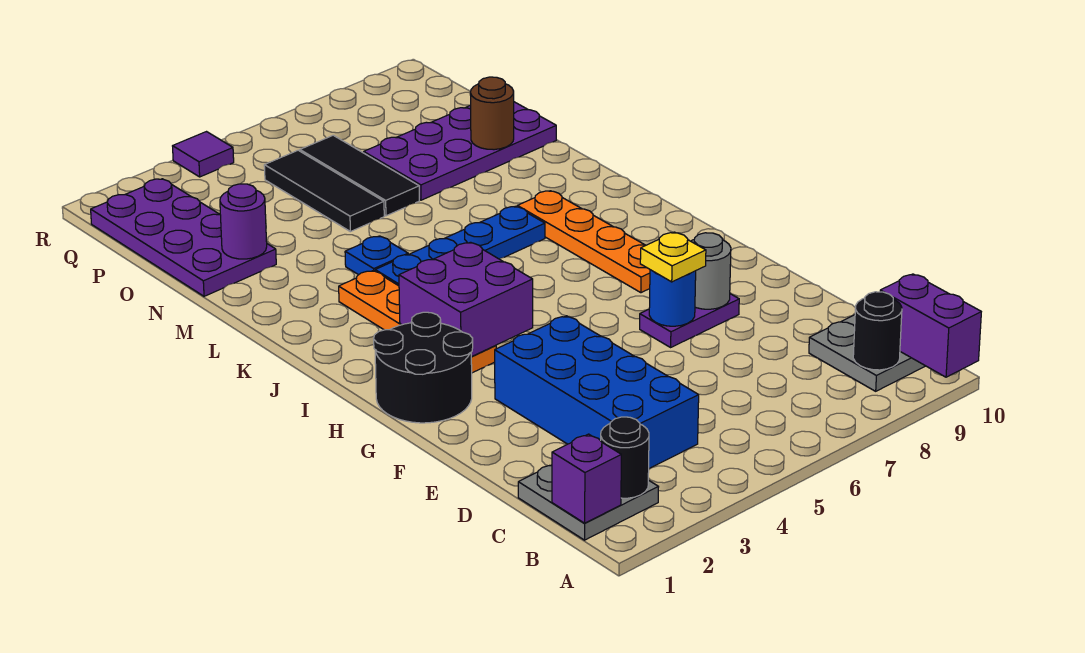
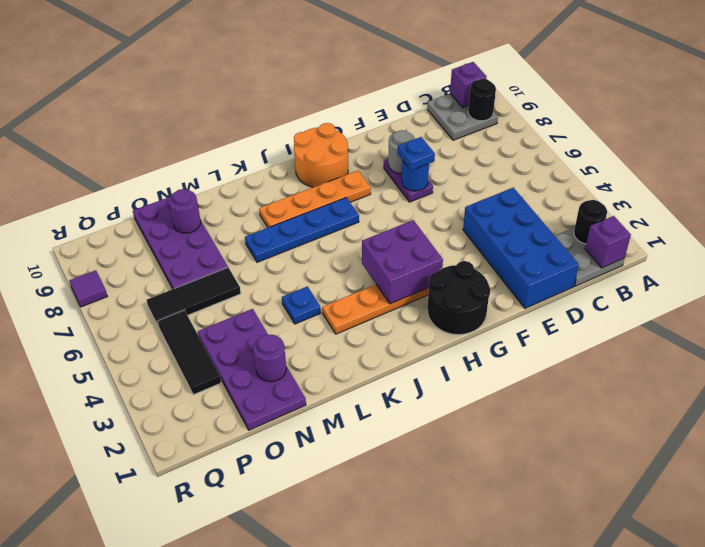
purple brick A10:B10 level 2 -> purple brick B10 level 2
blue brick C3:F4 level 1 -> blue brick D1:E4 level 1
yellow plate F7 level 3 -> blue plate F7 level 3
none -> orange round brick H9:I10 level 1
blue plate K4:K7 level 1 -> blue plate I7:L7 level 1
purple plate N1:Q2 level 1 -> purple plate N1:O4 level 1
black tile N5:P5 level 1 -> black tile P3:P5 level 1
brown round brick N9 level 2 -> purple round brick N9 level 2
purple tile R4 level 1 -> purple tile R8 level 1

